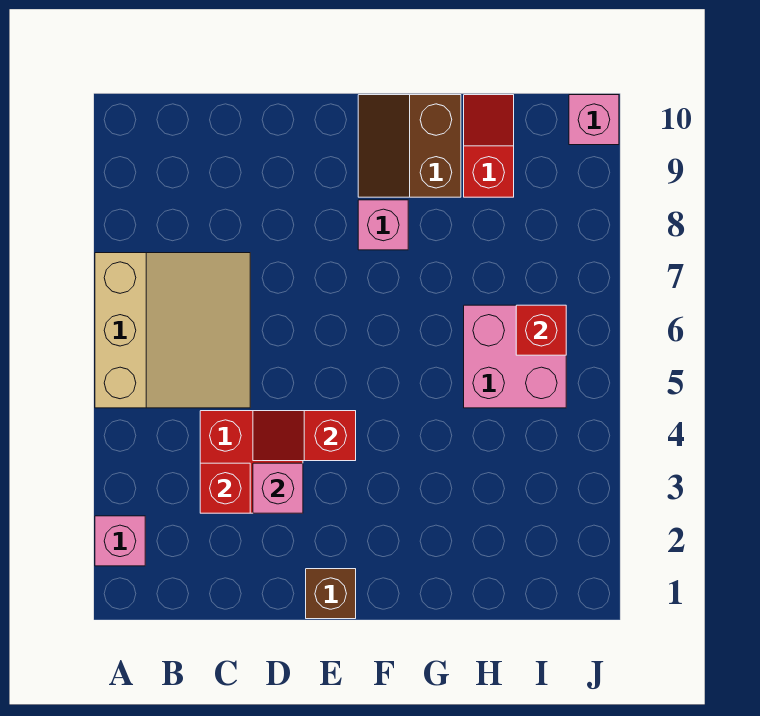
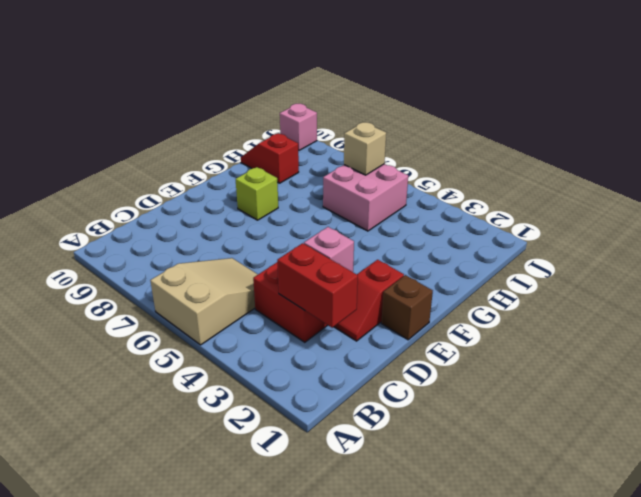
pink brick A2 level 1 -> none
tan slope A5:C7 level 1 top A -> tan slope A5:C6 level 1 top A
red brick C3 level 2 -> red brick C2:C3 level 2
red slope D4:E4 level 2 top E -> red slope D2:E2 level 1 top E
pink brick F8 level 1 -> lime brick F8 level 1
brown slope F9:G10 level 1 top G -> none
red brick I6 level 2 -> tan brick I6 level 2

